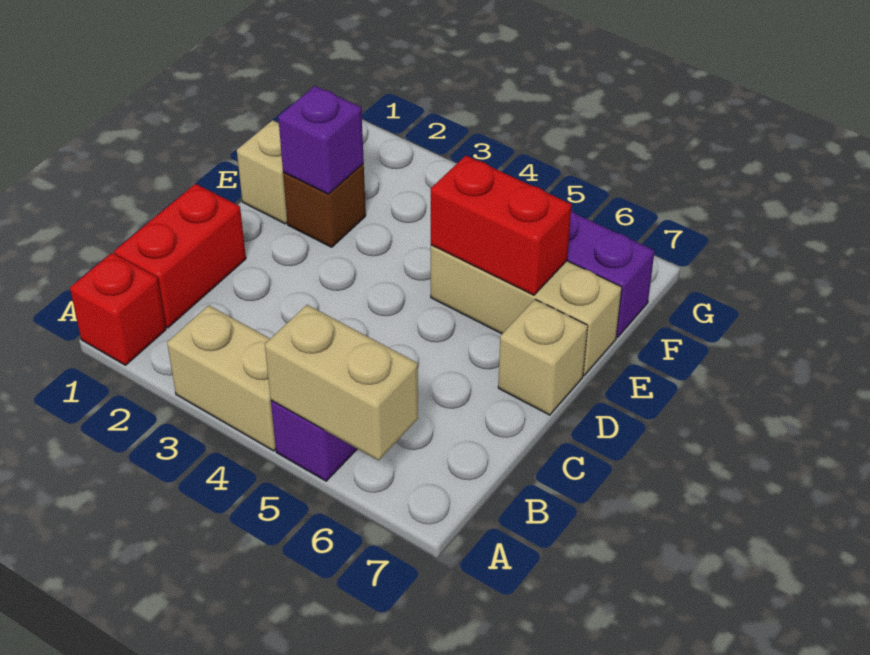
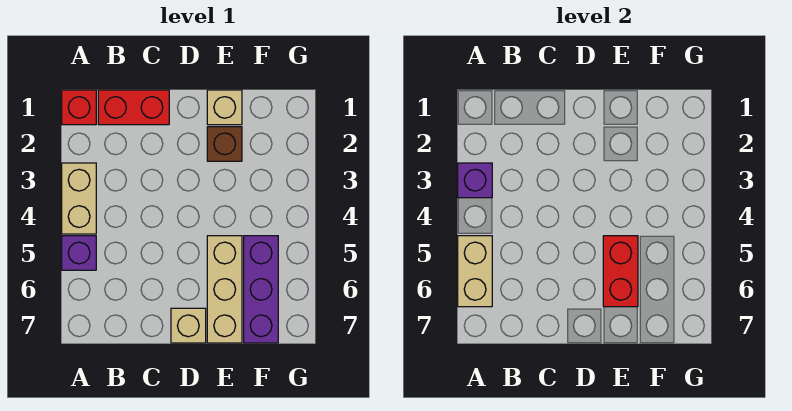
purple brick E2 level 2 -> purple brick A3 level 2

